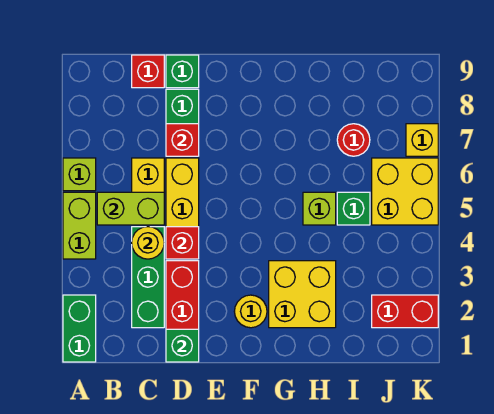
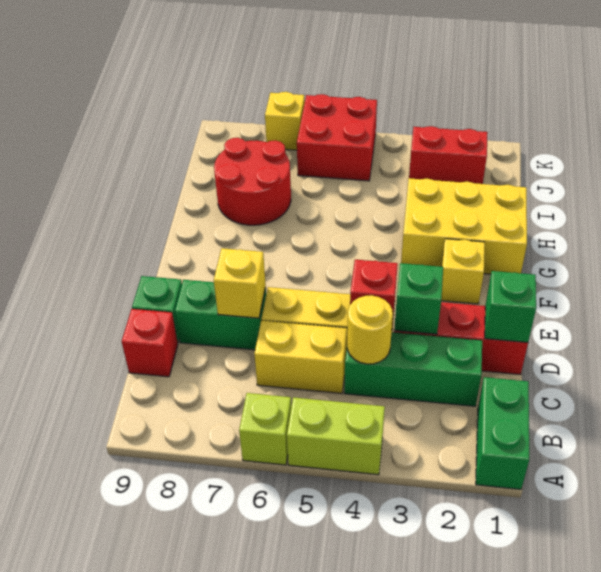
green brick A1:A2 level 1 -> green brick A1:B1 level 1
lime brick B5:C5 level 2 -> none
red brick D7 level 2 -> yellow brick D7 level 2
yellow round brick F2 level 1 -> yellow brick F2 level 1
yellow brick G2:H3 level 1 -> yellow brick G1:H3 level 1
lime brick H5 level 1 -> none
green brick I5 level 1 -> green brick D3 level 2
red round brick I7 level 1 -> red round brick H7:I8 level 1
red brick J2:K2 level 1 -> red brick J2:J3 level 1
yellow brick J5:K6 level 1 -> red brick J5:K6 level 1

